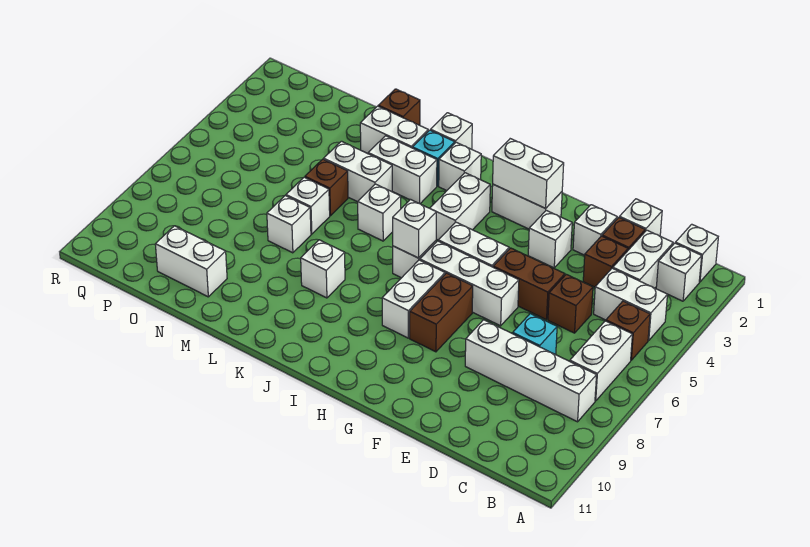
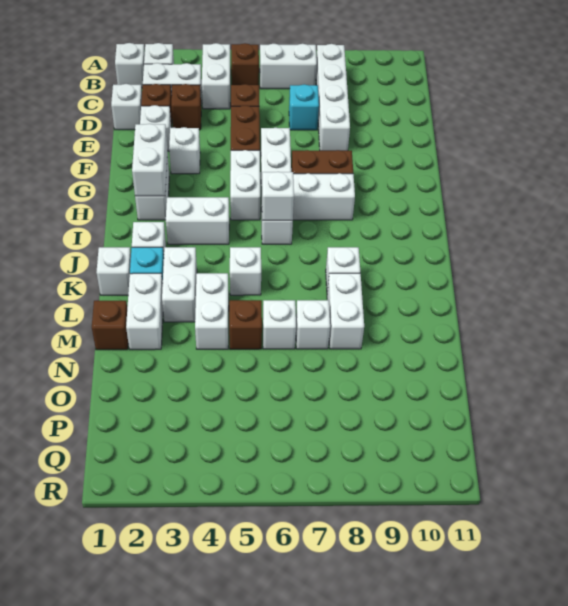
white brick N10:O10 level 1 -> white brick L8:M8 level 1

